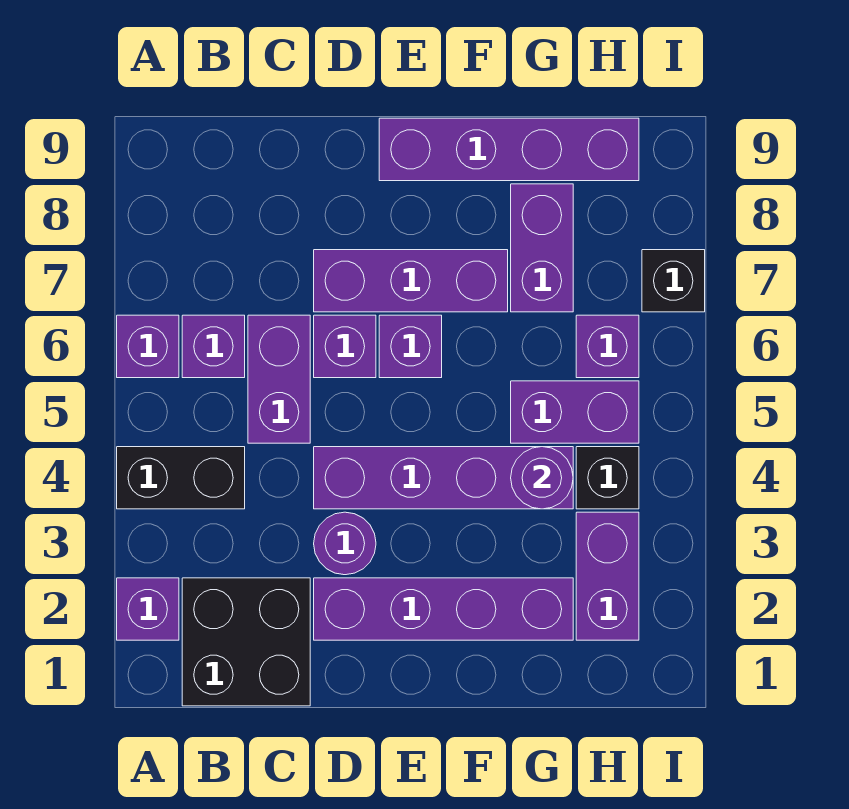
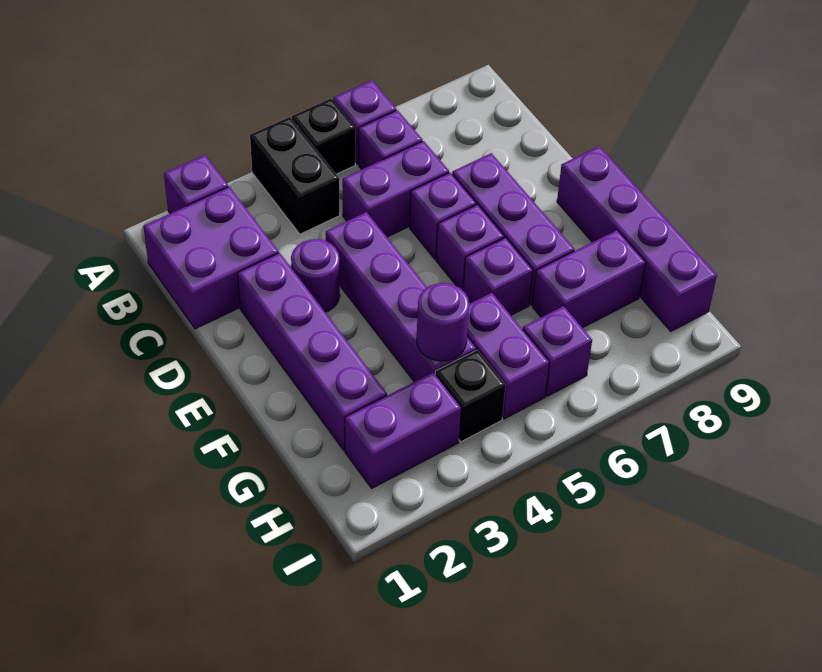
black brick B1:C2 level 1 -> purple brick B1:C2 level 1
none -> purple brick F6 level 1
black brick I7 level 1 -> black brick A5 level 1

